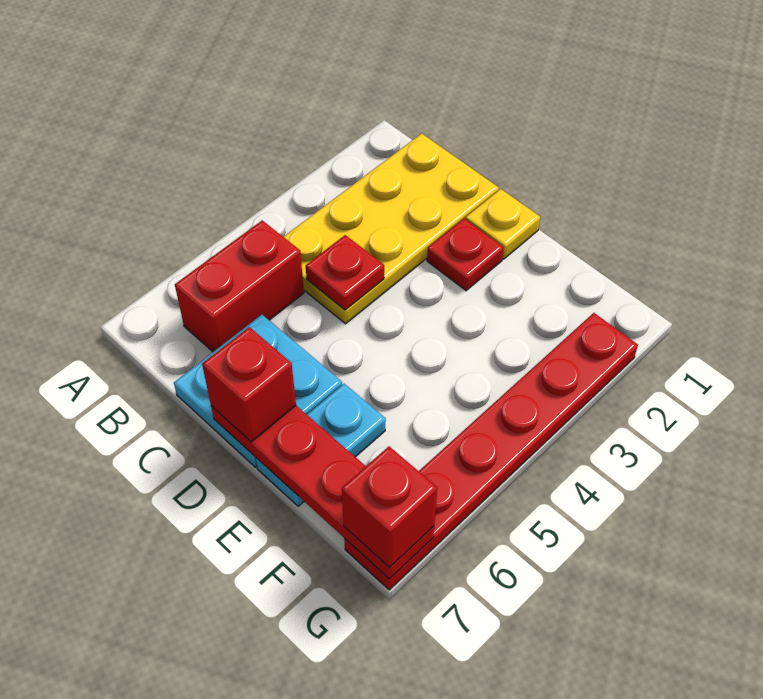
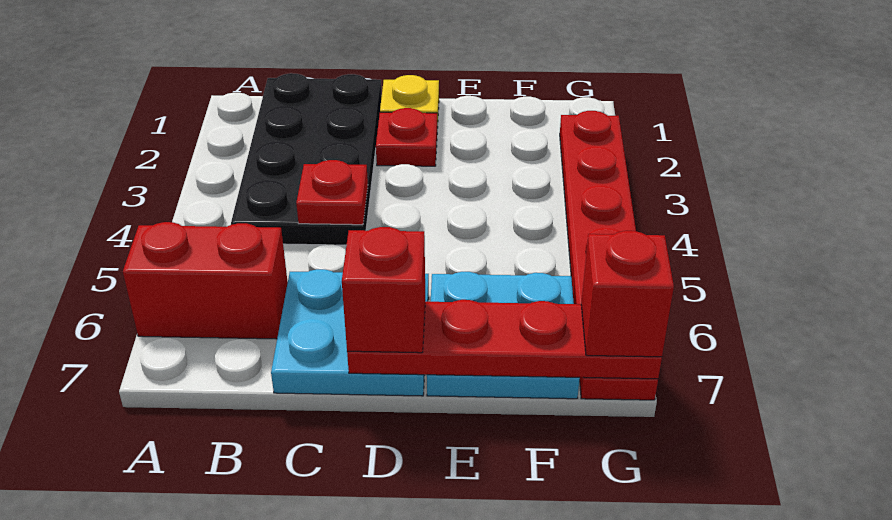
yellow plate B1:C4 level 1 -> black plate B1:C4 level 1
red brick B5:B6 level 1 -> red brick A6:B6 level 1
cyan plate E6:E7 level 1 -> cyan plate E6:F7 level 1

